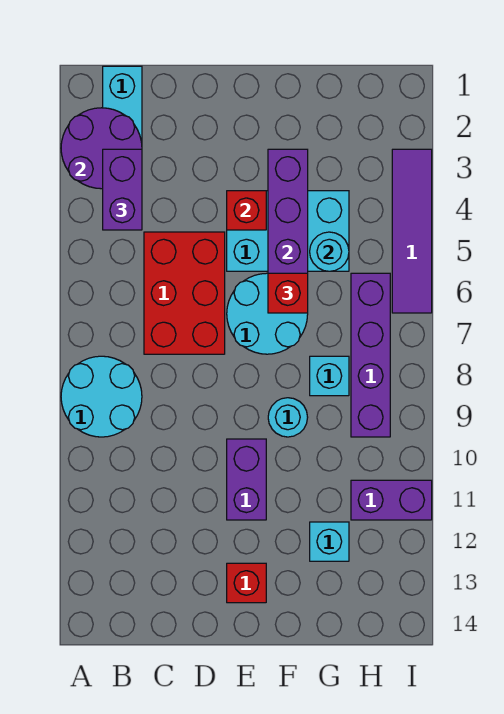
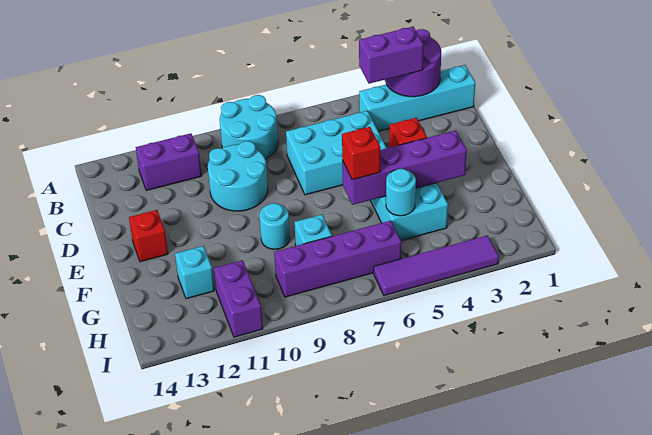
red brick C5:D7 level 1 -> cyan brick C5:D7 level 1
cyan round brick E6:F7 level 1 -> cyan round brick C9:D10 level 1
purple brick E10:E11 level 1 -> purple brick B11:B12 level 1

